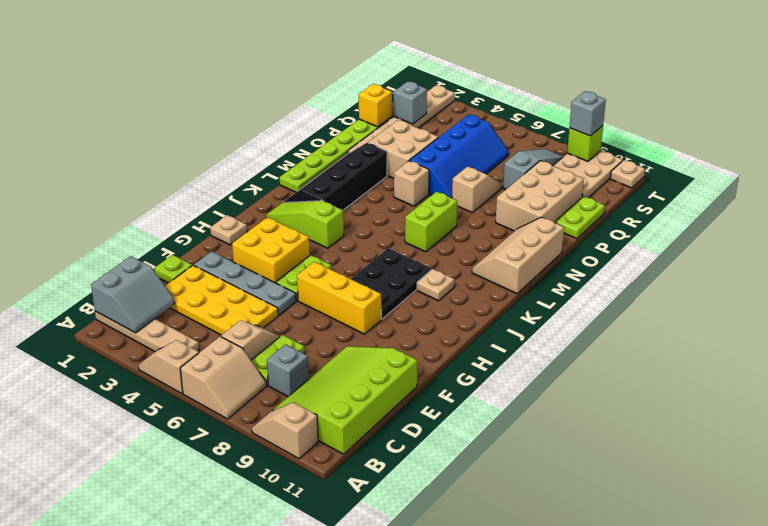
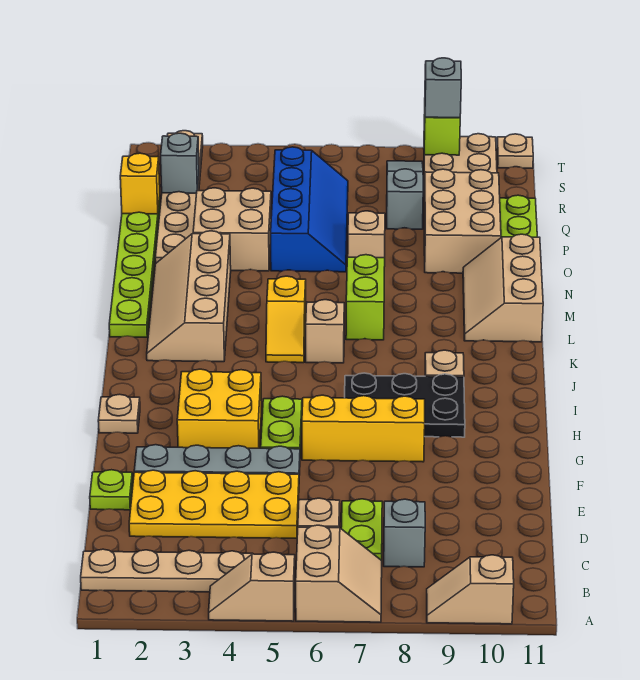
grey slope B1:C2 level 2 top 1 -> none
lime slope B9:E11 level 1 top 11 -> none
black plate H7:J8 level 1 -> black plate H7:I9 level 1
lime slope J2:J4 level 1 top 4 -> none
black slope K2:N3 level 1 top 3 -> tan slope K2:N3 level 1 top 3
none -> yellow slope K5:L5 level 1 top L
tan brick N5 level 1 -> tan brick K6 level 1

